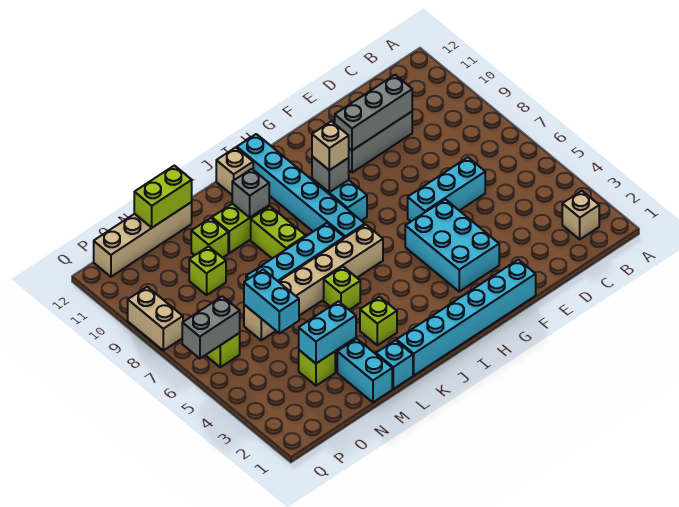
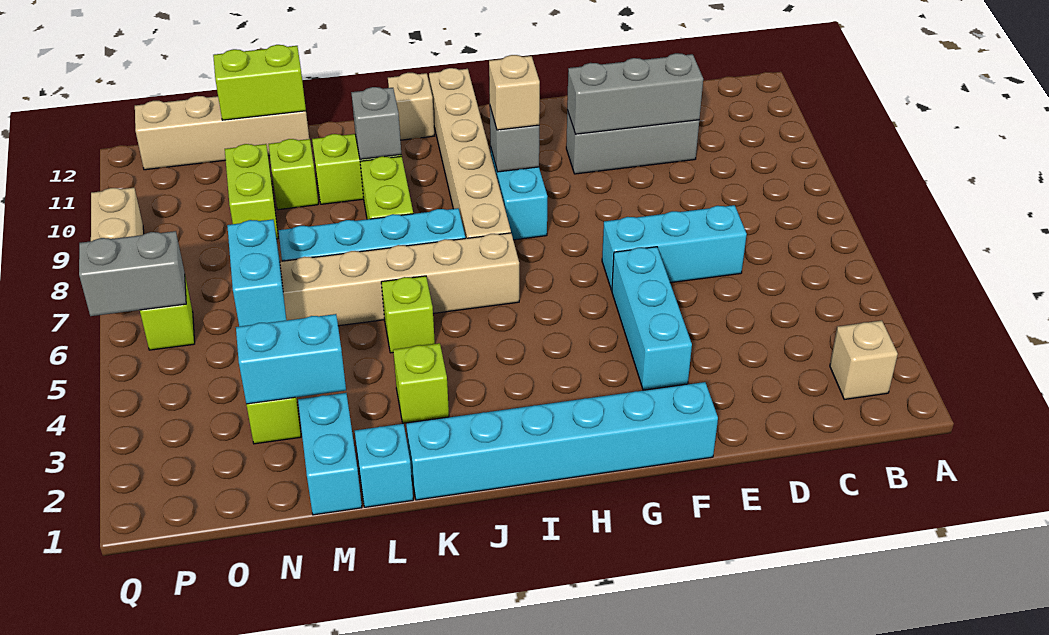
cyan brick F3:G5 level 1 -> cyan brick F3:F5 level 1
cyan brick I7:I12 level 1 -> tan brick I7:I12 level 1
lime brick N9 level 1 -> lime brick N9:N10 level 1

